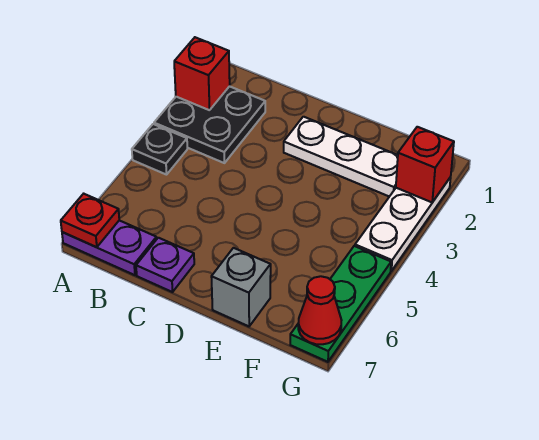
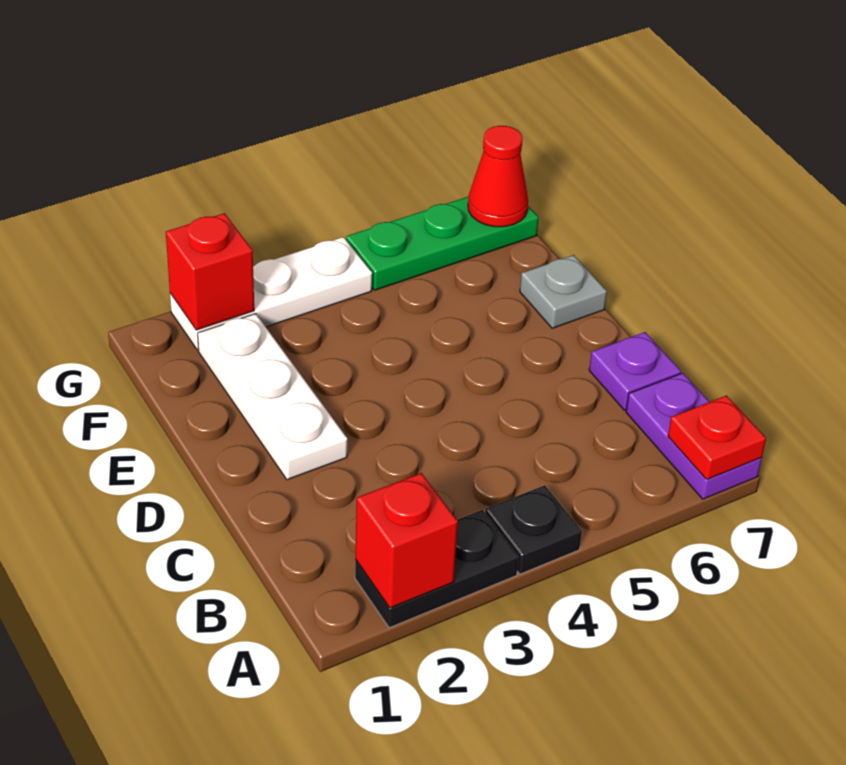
black plate A2:B3 level 1 -> black plate A2:A3 level 1
grey brick E7 level 1 -> grey plate E7 level 1

